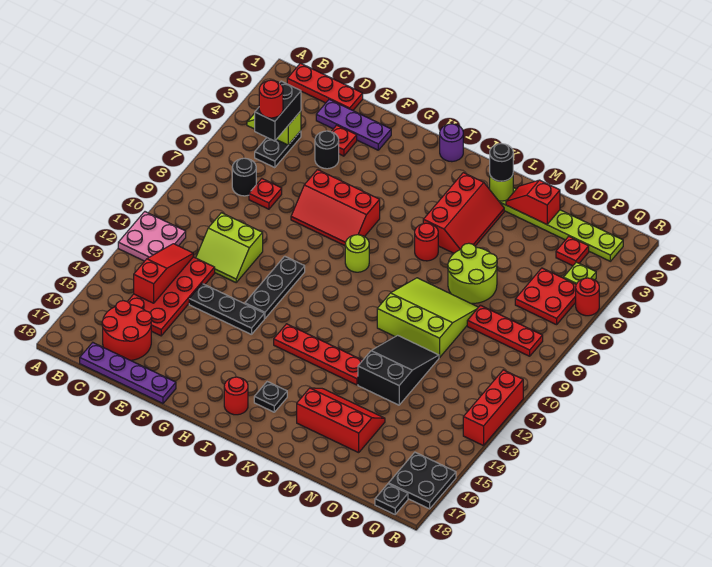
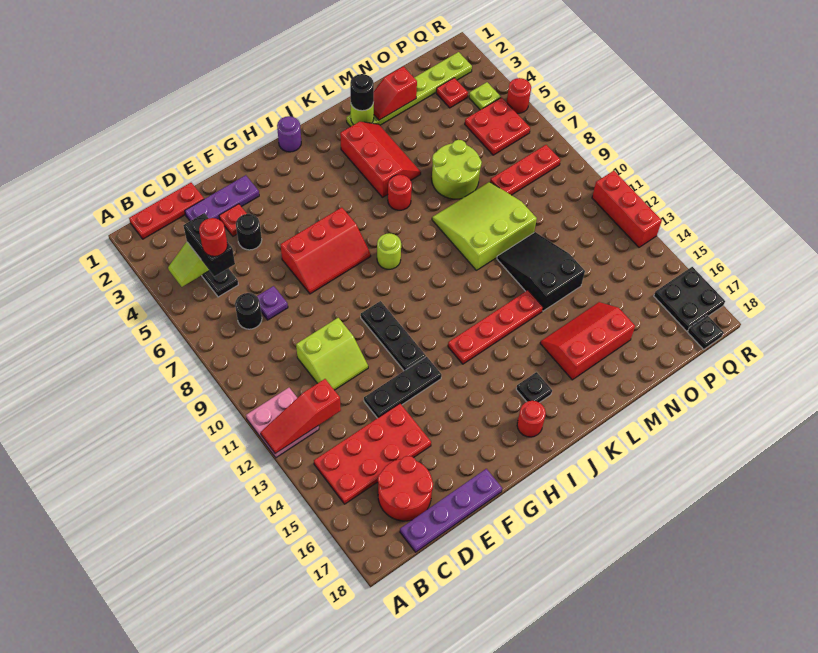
red plate C12:D15 level 1 -> red plate B14:E15 level 1
red slope C12:C14 level 2 top 14 -> red slope A12:C12 level 2 top C
red plate D7 level 1 -> purple plate D7 level 1

